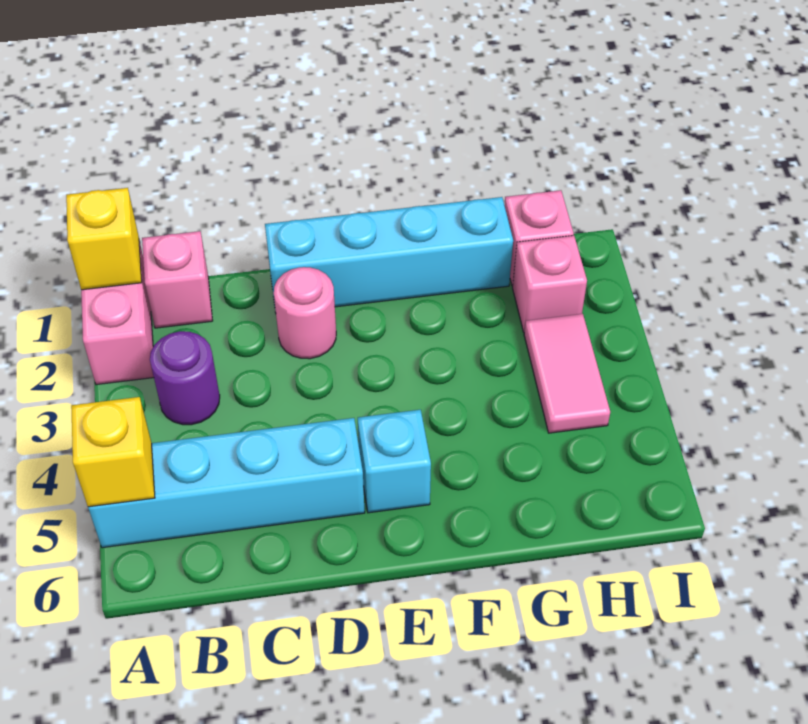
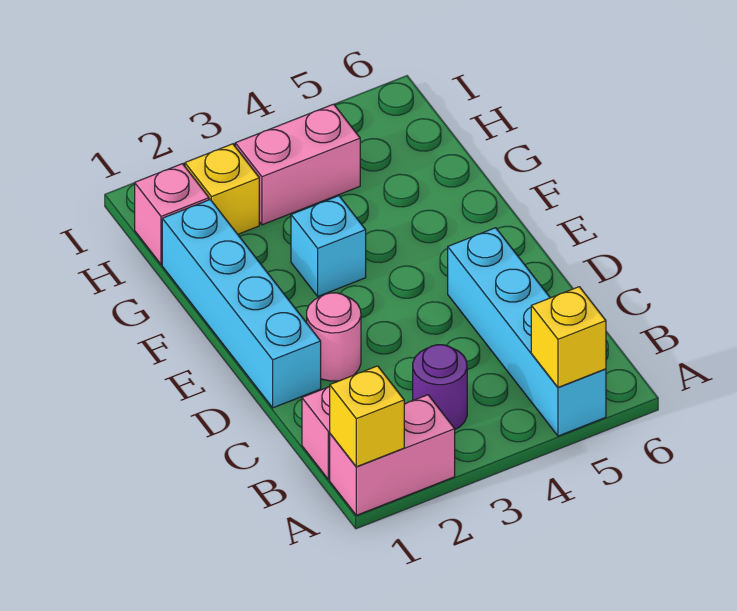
cyan brick E5 level 1 -> cyan brick F3 level 1
pink brick H2 level 1 -> yellow brick H2 level 1
pink tile H3:H4 level 1 -> pink brick H3:H4 level 1

